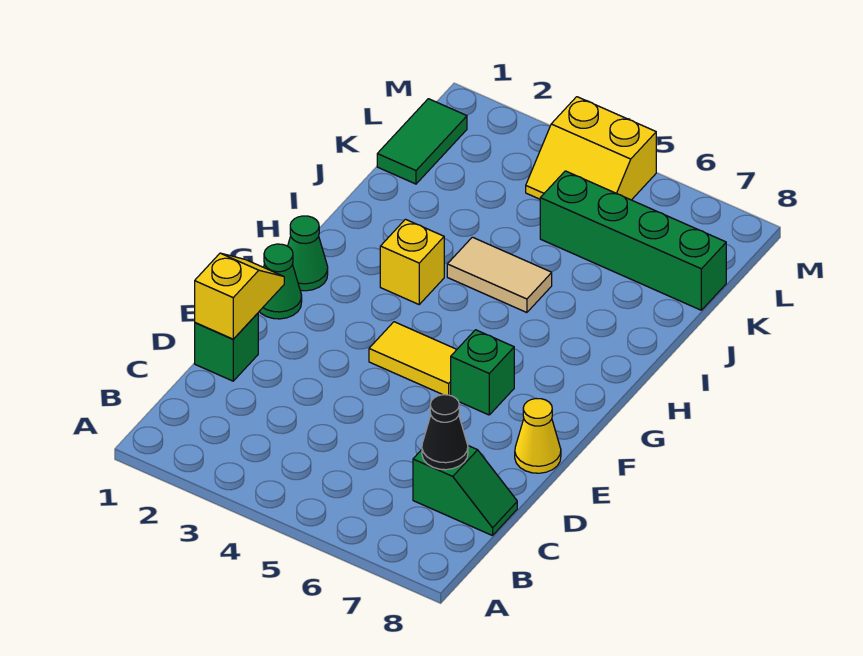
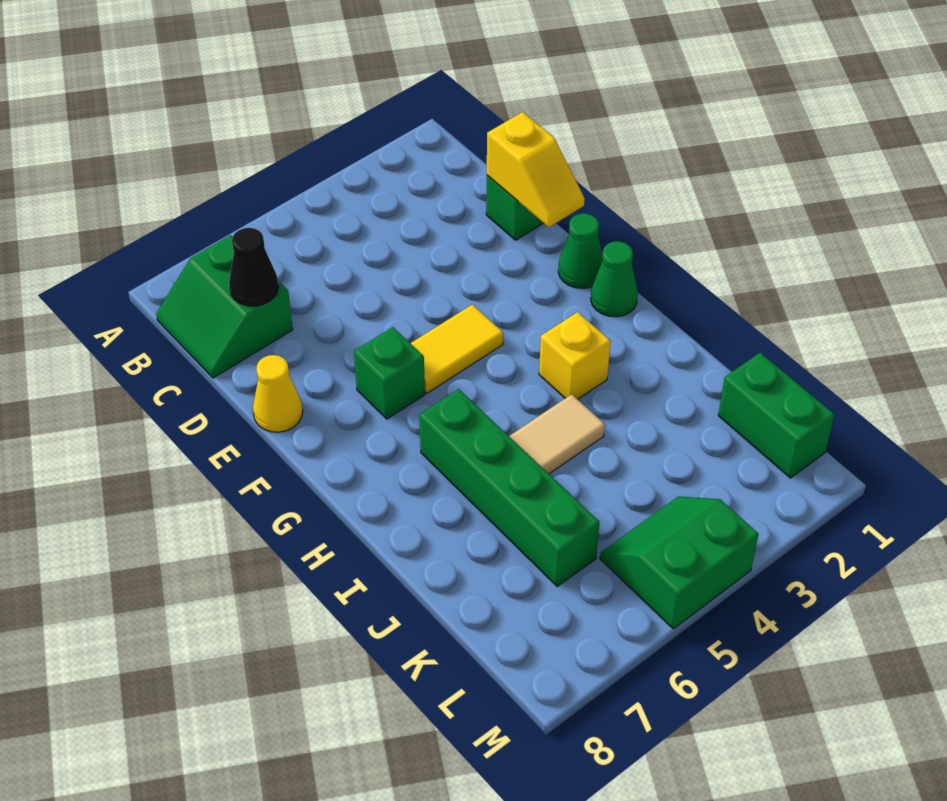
green slope C7:C8 level 1 top 7 -> green slope B7:C8 level 1 top 7
green tile K1:L1 level 1 -> green brick K1:L1 level 1
green brick K5:K8 level 1 -> green brick H6:K6 level 1
yellow slope L4:M5 level 1 top M -> green slope L4:M5 level 1 top M

